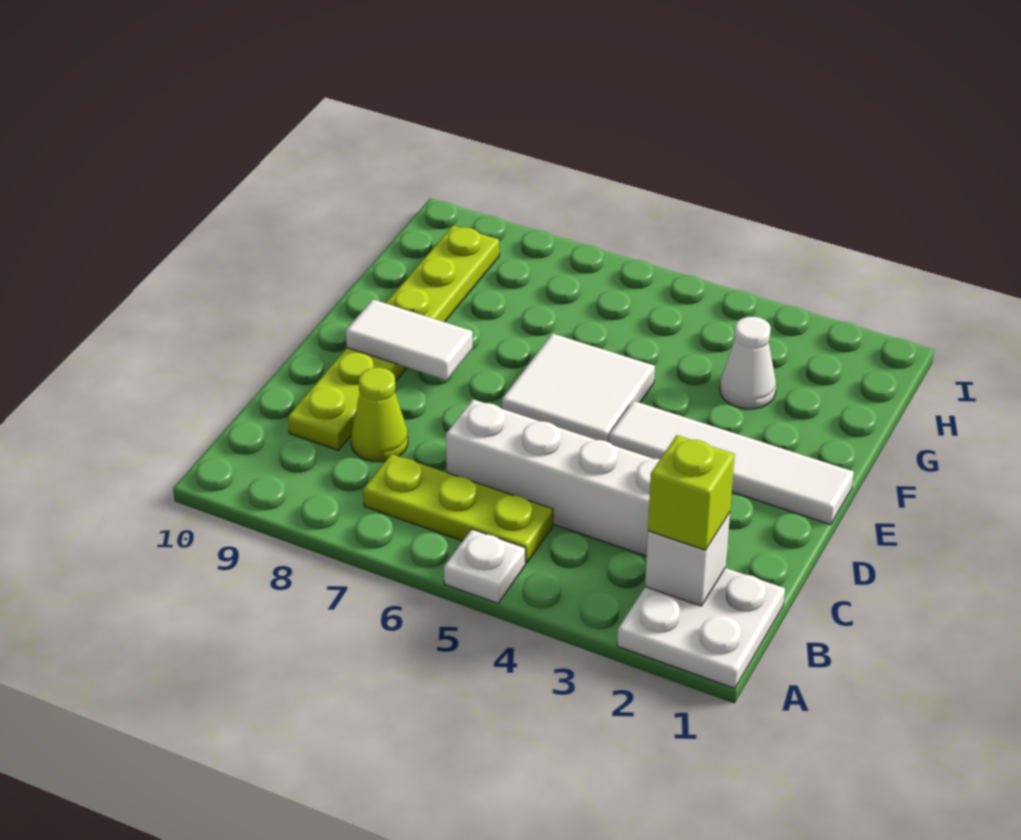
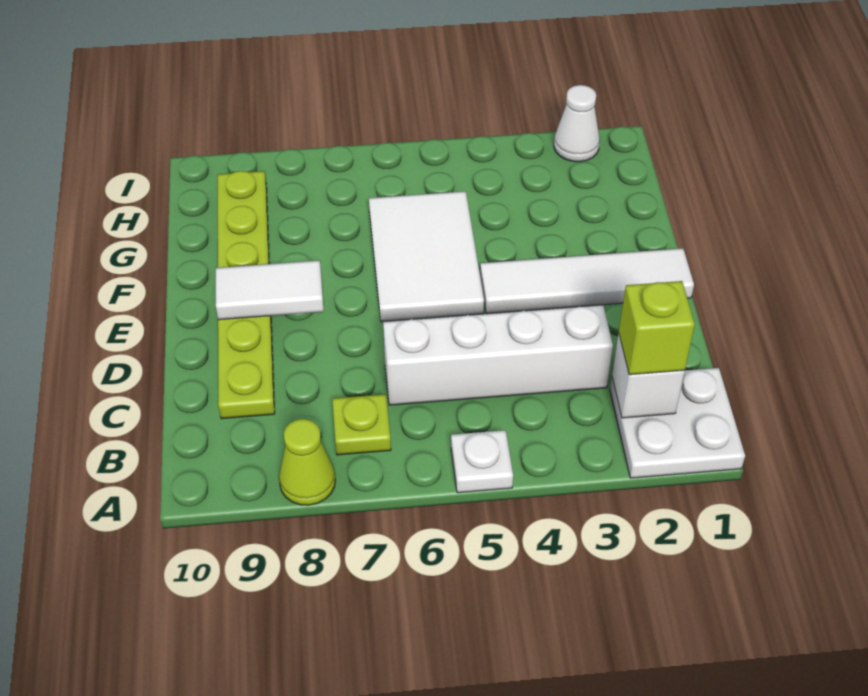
lime plate B5:B7 level 1 -> lime plate B7 level 1
lime cone C8 level 1 -> lime cone A8 level 1
white tile E5:F6 level 1 -> white tile E5:G6 level 1
white cone G3 level 1 -> white cone I2 level 1

